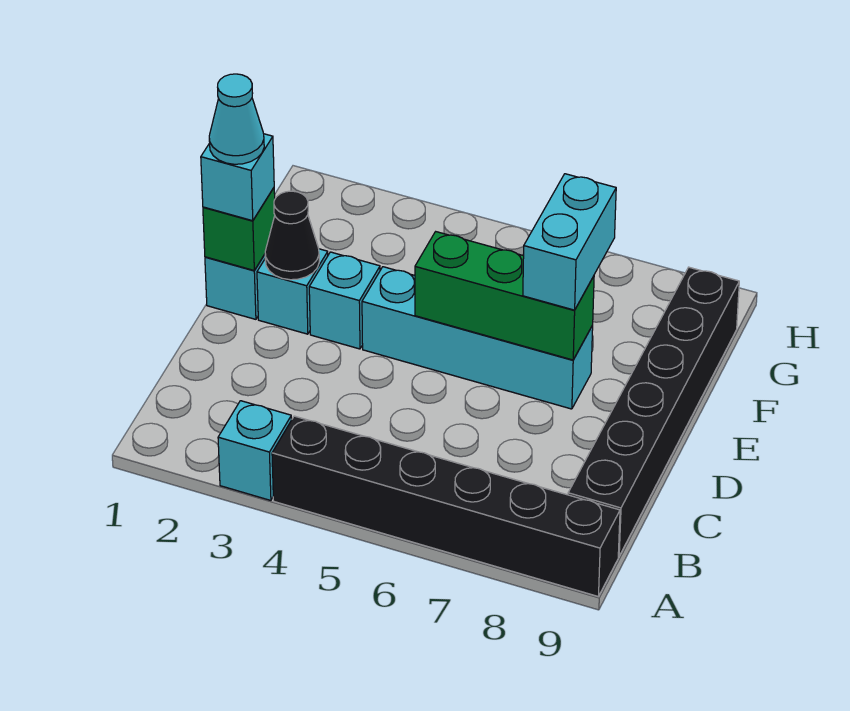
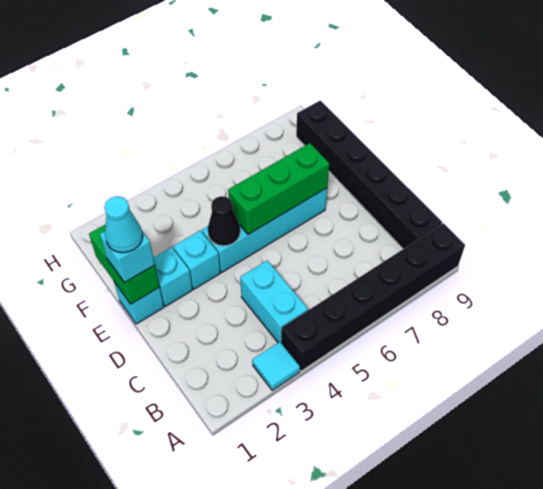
cyan brick A3 level 1 -> cyan tile A3 level 1
green brick E1 level 2 -> green brick E1:F1 level 2
black cone E2 level 2 -> black cone E4 level 2
cyan brick E7:F7 level 3 -> cyan brick B4:C4 level 1

